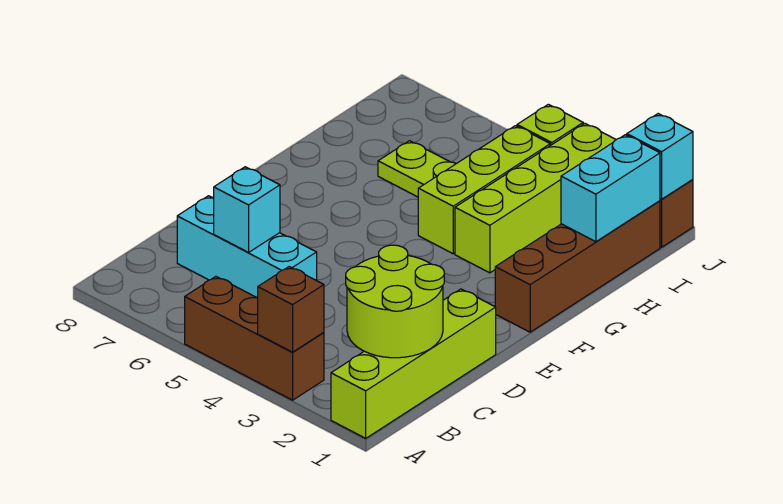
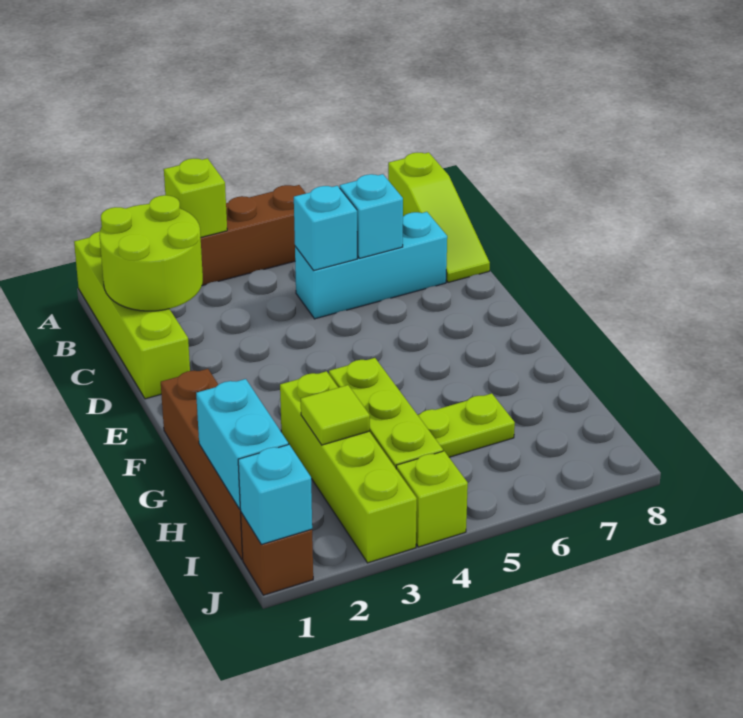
brown brick A3 level 2 -> lime brick A3 level 2
none -> lime slope A8:C8 level 1 top A
none -> cyan brick C5 level 2
none -> lime tile H3 level 2

